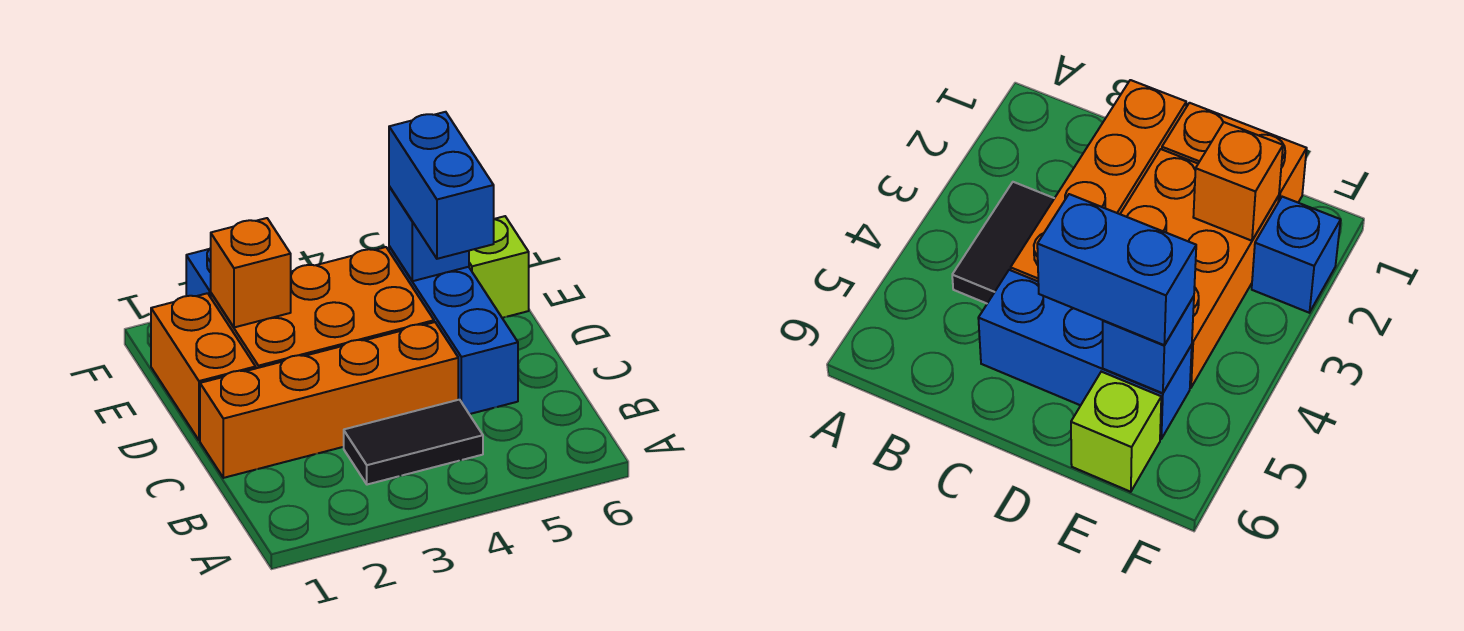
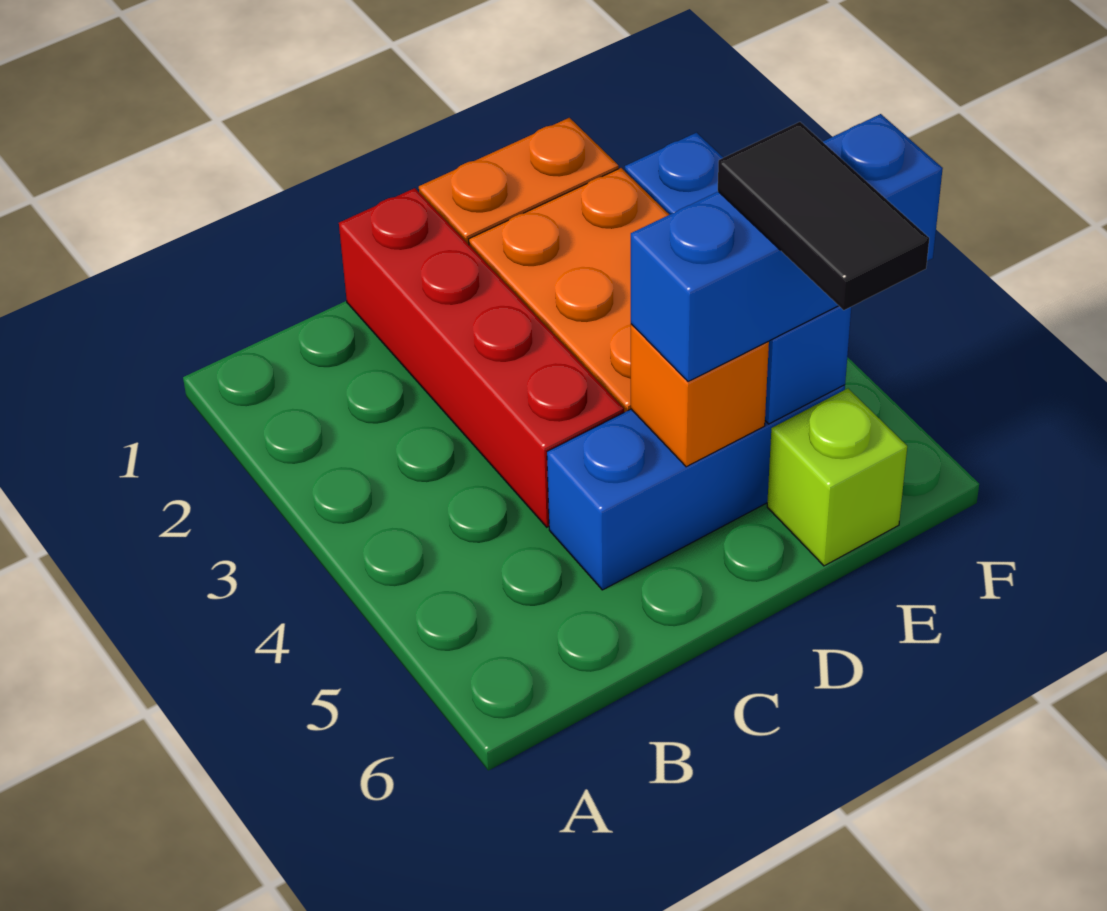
black tile B3:B4 level 1 -> black tile E5:E6 level 4
orange brick C1:C4 level 1 -> red brick C1:C4 level 1
blue brick D5:E5 level 3 -> blue brick D5:F5 level 3
orange brick E2 level 2 -> orange brick D5 level 2

